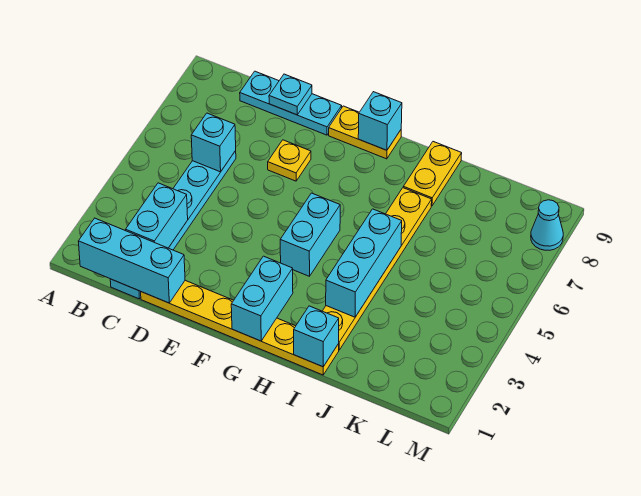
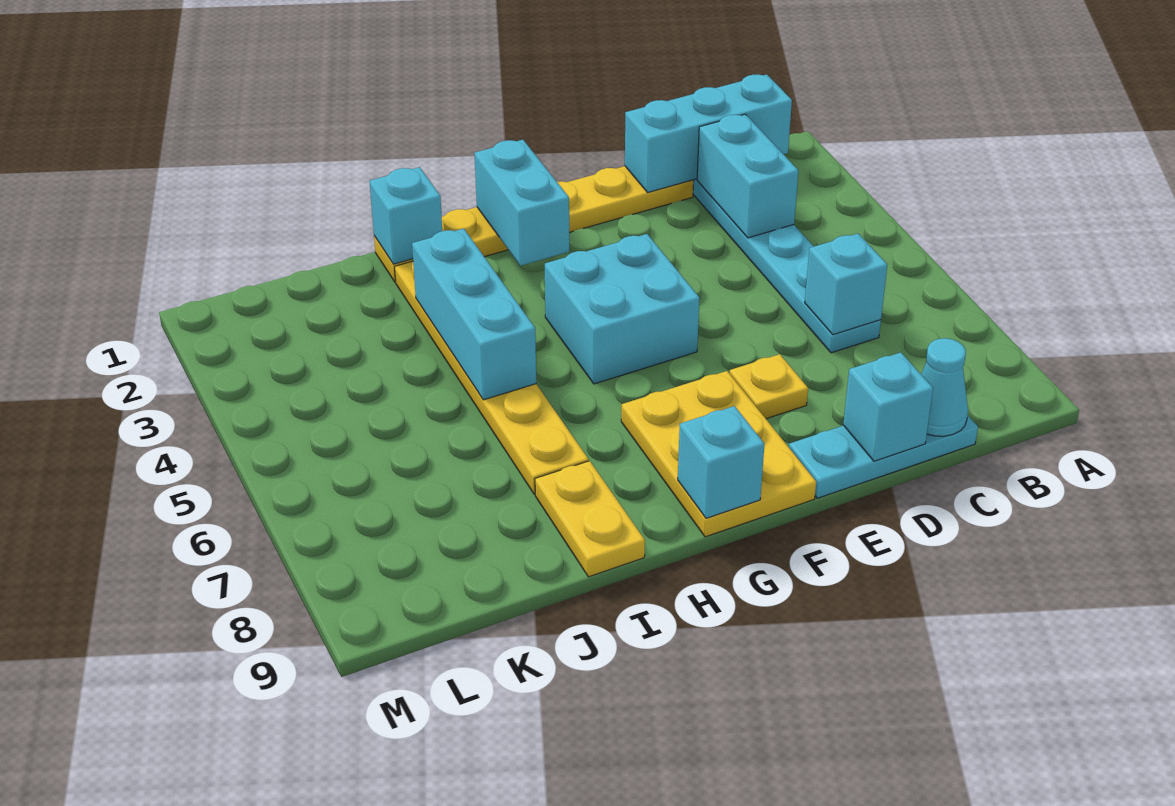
cyan plate D9 level 2 -> cyan brick D9 level 2
yellow plate F9:G9 level 1 -> yellow plate F7:G9 level 1
cyan brick G4:G5 level 1 -> cyan brick F4:G5 level 1
cyan cone M8 level 1 -> cyan cone C9 level 2

